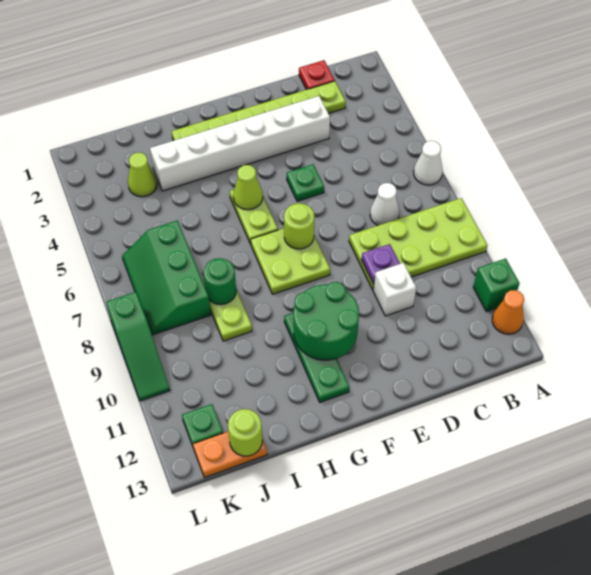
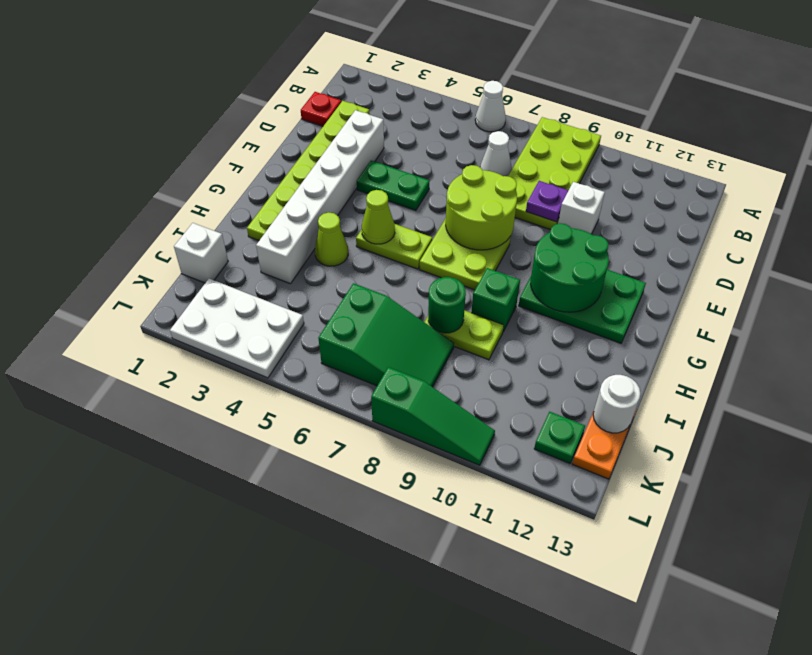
green brick A11 level 1 -> green brick H9 level 1
orange cone A12 level 1 -> none
green plate E5 level 1 -> green plate E4:E5 level 1
lime round brick F7 level 2 -> lime round brick E7:F8 level 2
green plate G10:G12 level 1 -> green plate F10:G12 level 1
none -> white brick J1 level 1
lime cone J3 level 1 -> lime cone H4 level 1
green slope J6:K8 level 1 top J -> green slope J6:K8 level 1 top 6
lime round brick J13 level 2 -> white round brick J13 level 2
none -> white plate K2:L4 level 1

